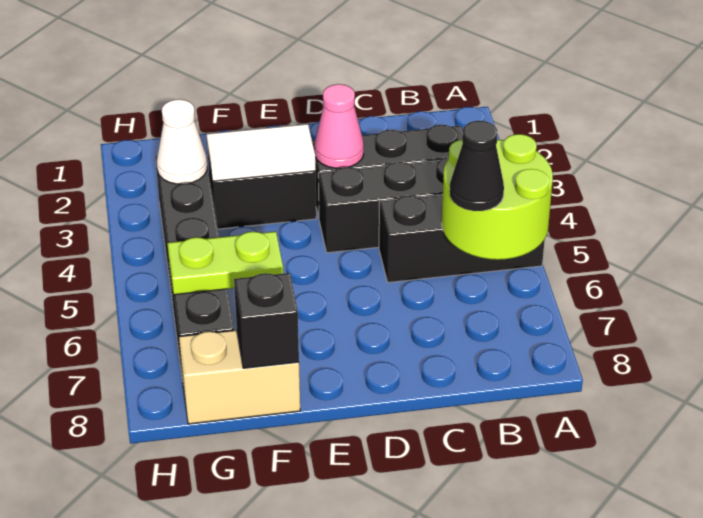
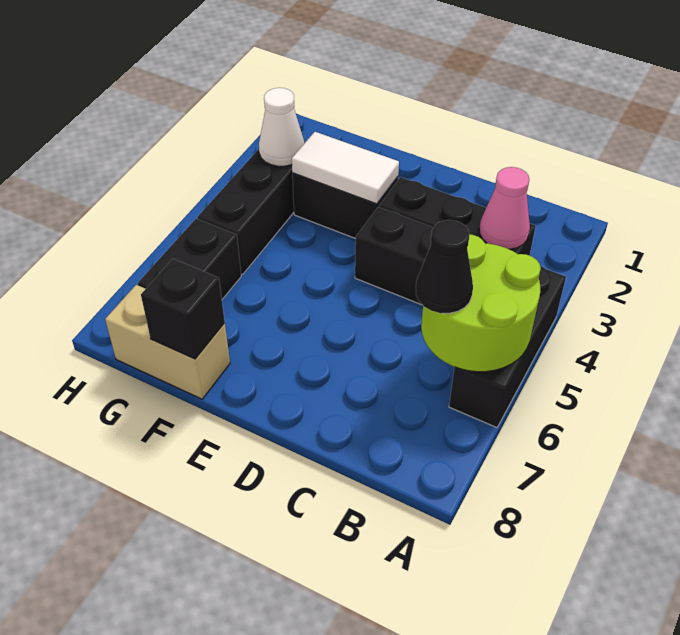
black brick A5:C5 level 1 -> black brick A4:A6 level 1
pink cone D3 level 2 -> pink cone B3 level 2
lime plate F6:G6 level 2 -> none

